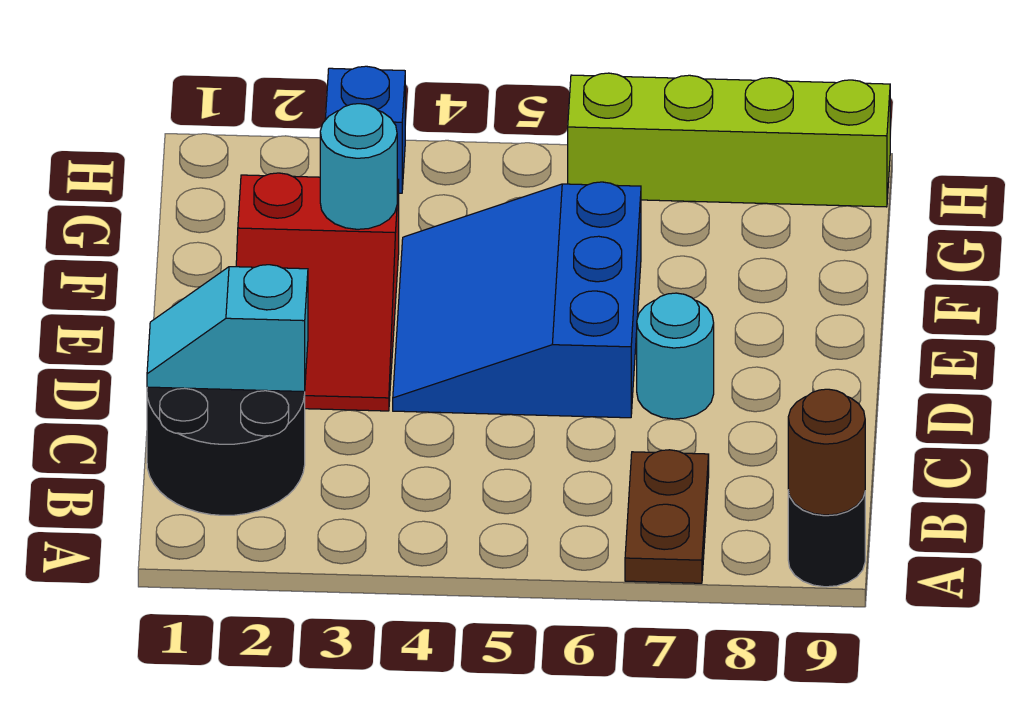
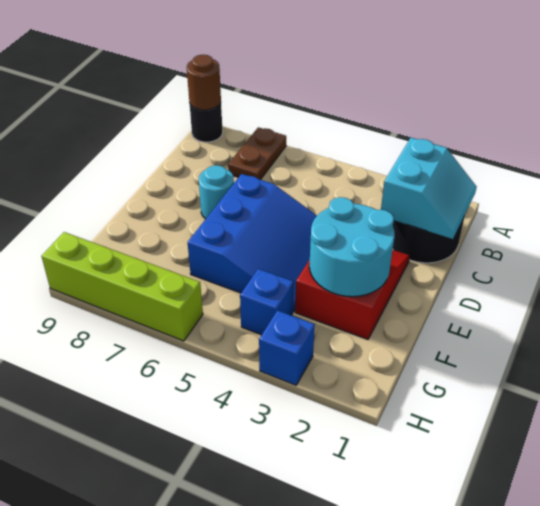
cyan slope C1:C2 level 2 top 2 -> cyan slope B1:C2 level 2 top 2
cyan round brick F3 level 2 -> cyan round brick E2:F3 level 2
none -> blue brick G4 level 1

